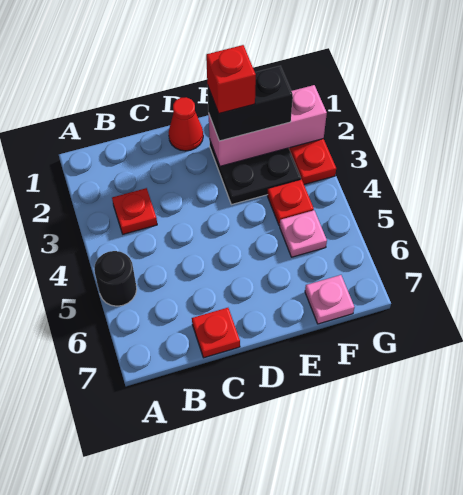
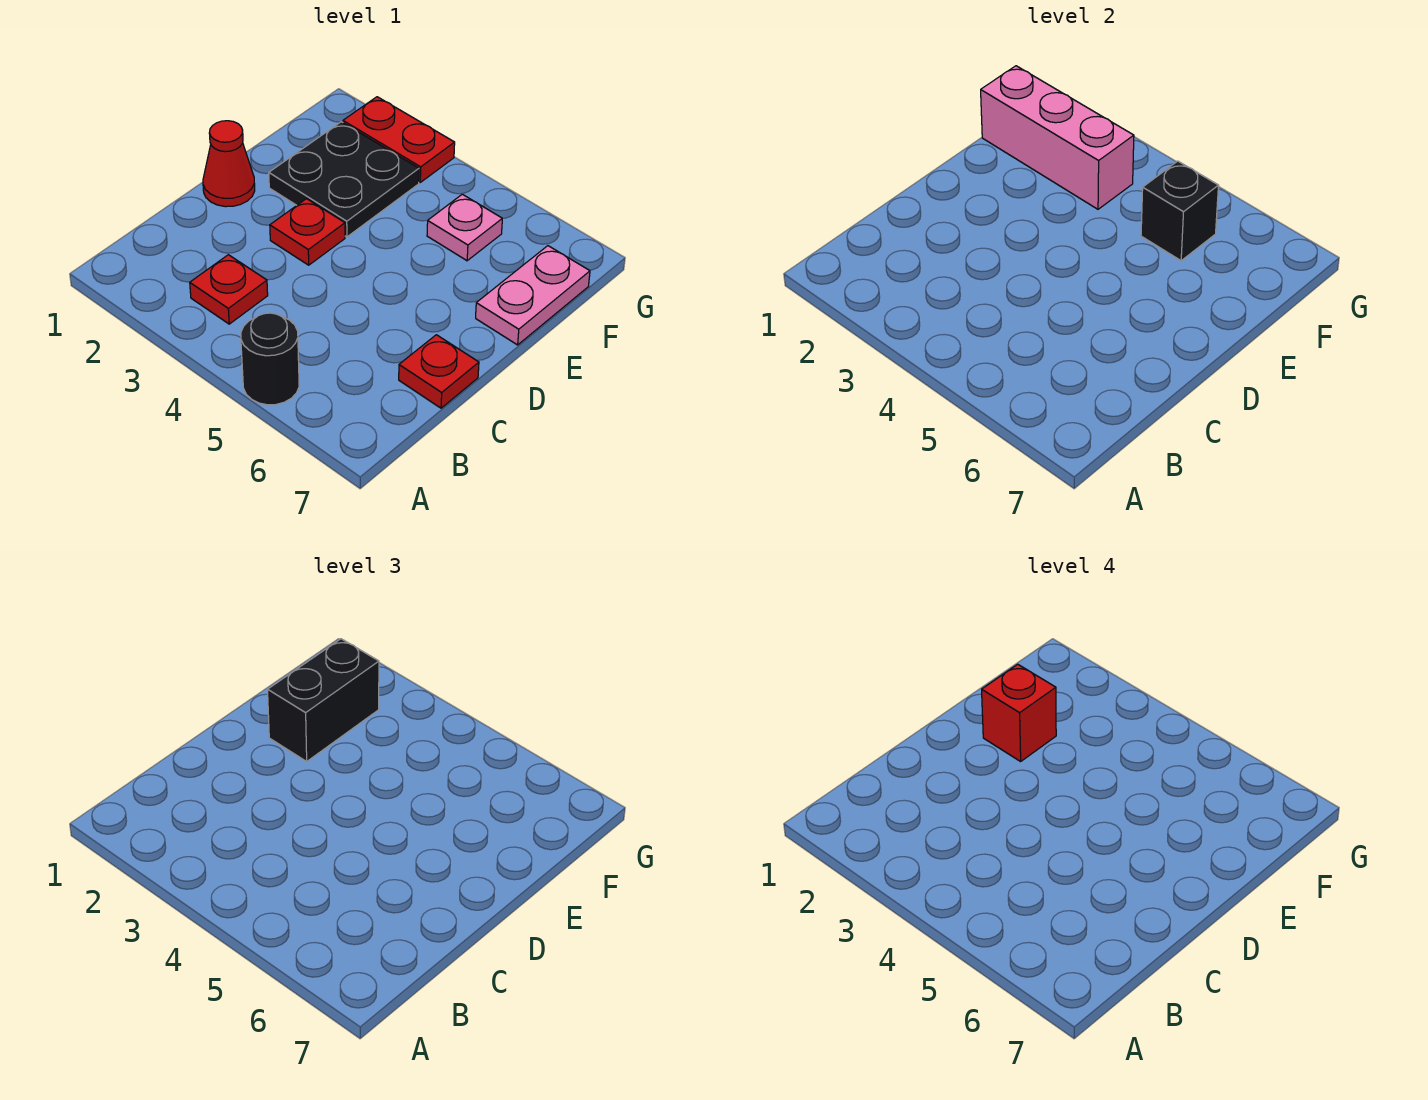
pink brick E2:G2 level 2 -> pink brick F1:F3 level 2
red plate F4 level 1 -> red plate D3 level 1
none -> black brick F5 level 2
pink plate F7 level 1 -> pink plate E7:F7 level 1

